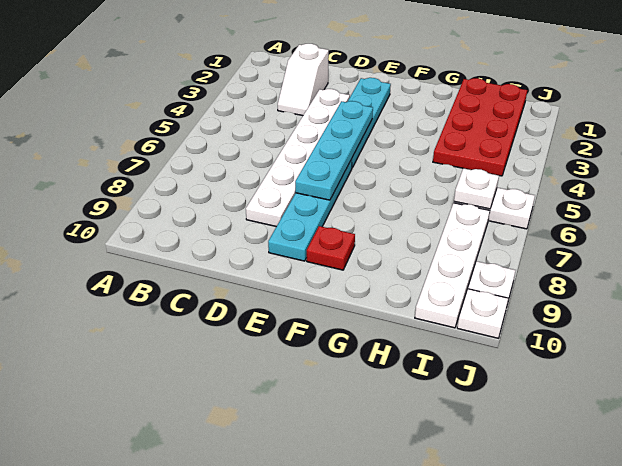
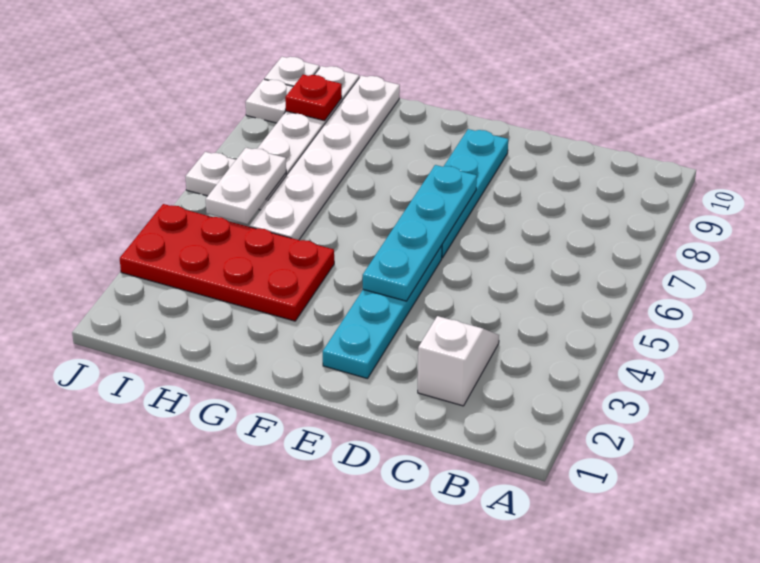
white plate D3:D8 level 1 -> white plate H5:H10 level 1
red plate F9 level 1 -> red plate I9 level 2
red plate H1:I4 level 1 -> red plate G3:J4 level 1
white plate I6 level 2 -> white plate I5:I6 level 2

